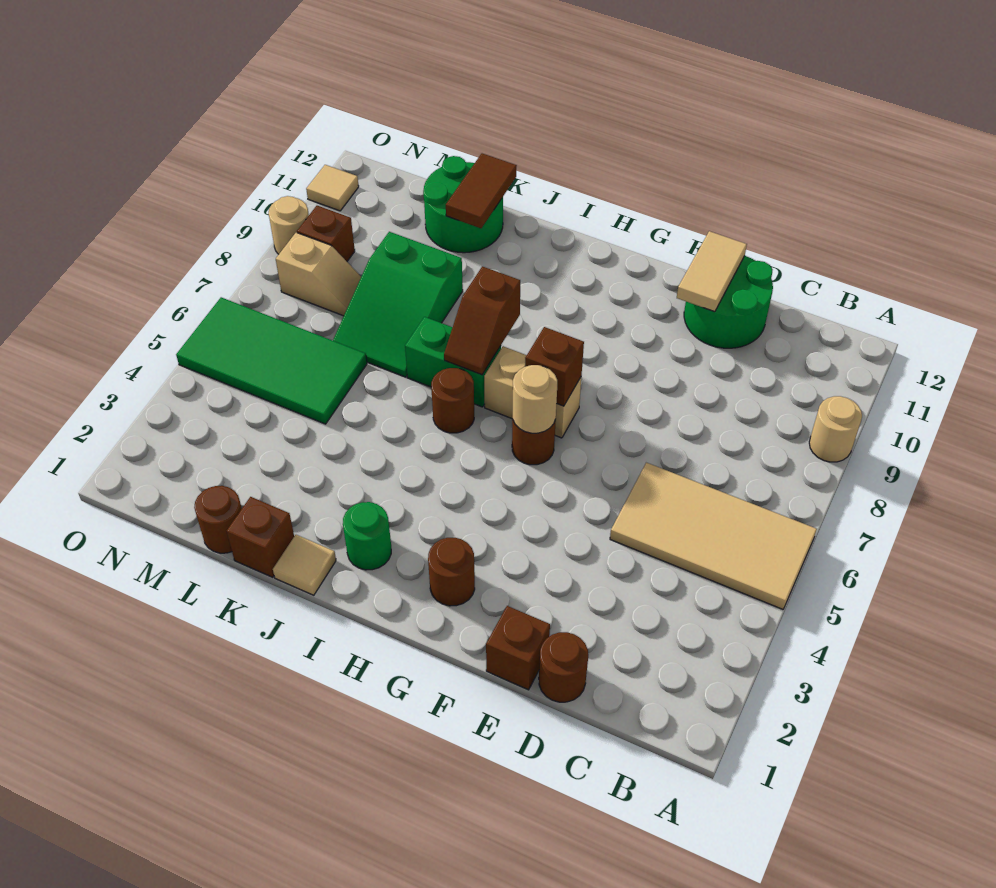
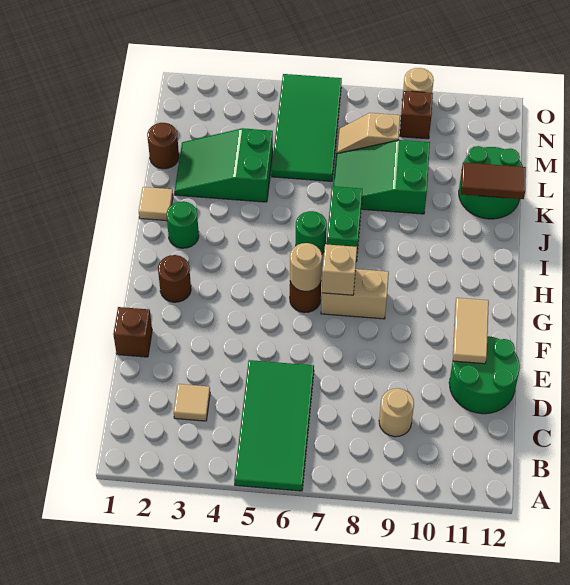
tan tile A5:D6 level 1 -> green tile A5:D6 level 1
tan round brick A9 level 1 -> tan round brick C9 level 1
brown round brick D1 level 1 -> none
tan tile E11:E12 level 2 -> tan tile E11:F11 level 2
tan brick G7:H7 level 1 -> tan brick G7:G8 level 1
brown brick G7 level 2 -> tan brick G7 level 2
brown round brick I6 level 1 -> green round brick I6 level 1
brown slope I7:I8 level 2 top 8 -> none
brown brick K1 level 1 -> none
none -> green slope K2:L4 level 1 top 4
tan slope M8:N8 level 1 top N -> tan slope M7:M8 level 1 top 8
tan tile O11 level 1 -> tan tile C3 level 1

